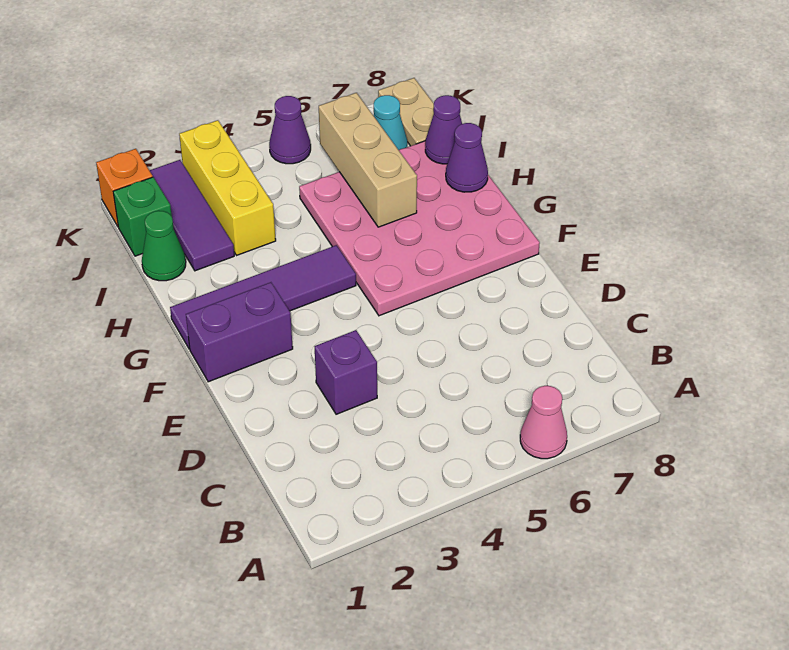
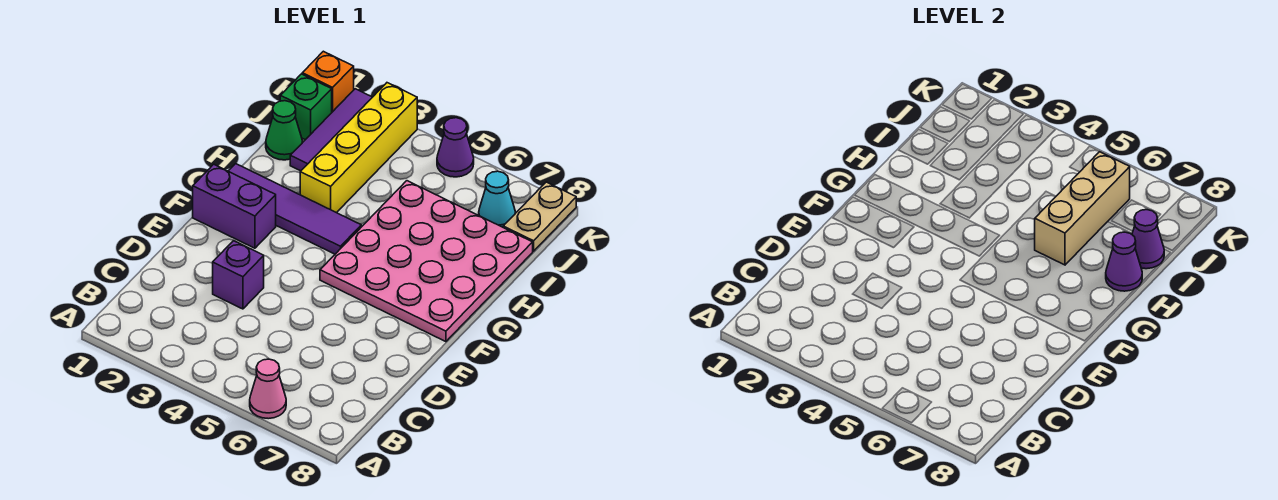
yellow brick I3:K3 level 1 -> yellow brick H3:K3 level 1

